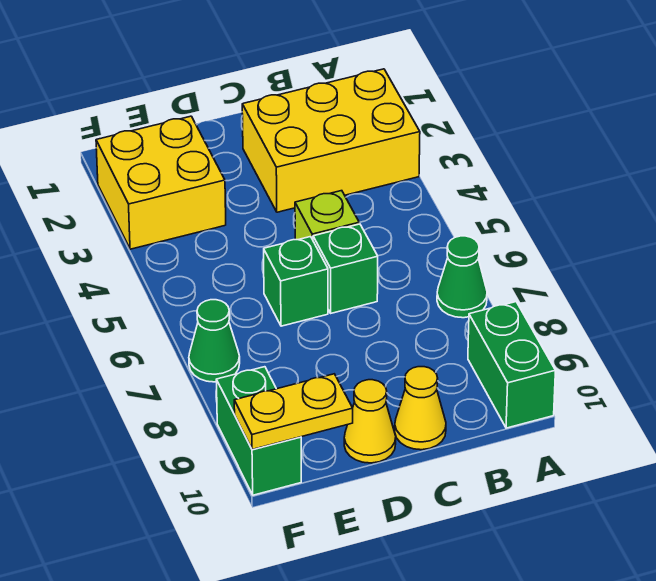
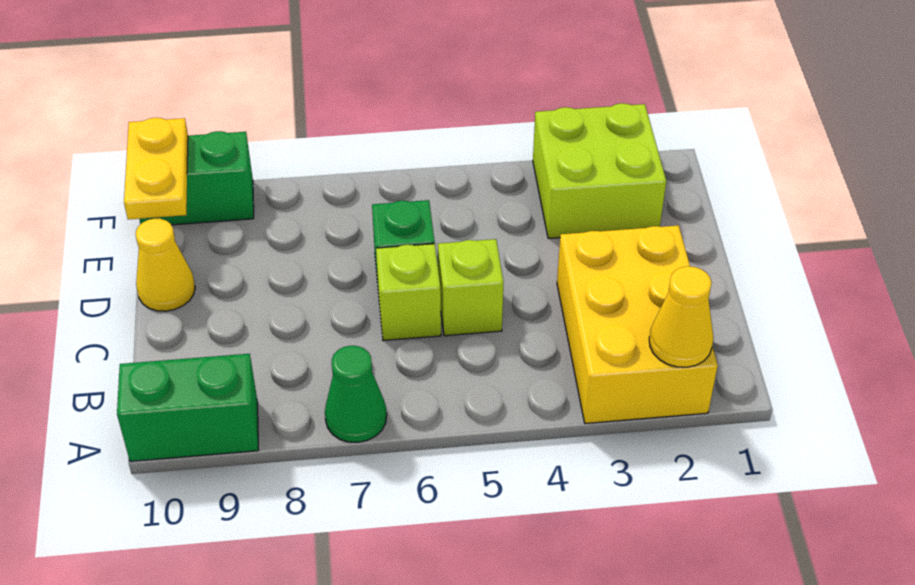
green brick C6 level 1 -> lime brick C6 level 1
yellow cone C10 level 1 -> yellow cone A2 level 2
yellow brick E2:F3 level 1 -> lime brick E2:F3 level 1
green cone F7 level 1 -> none

